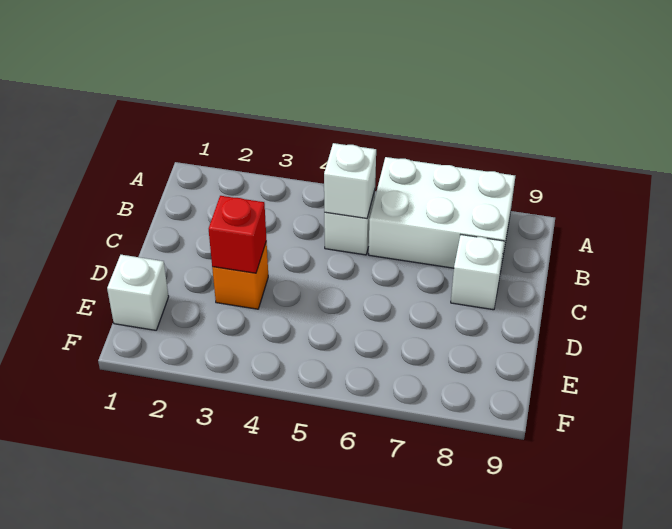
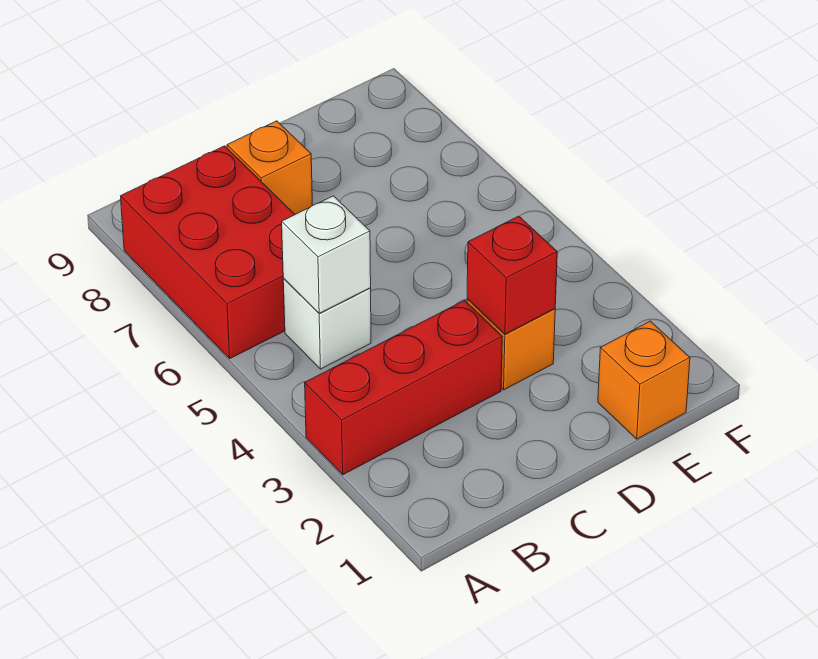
none -> red brick A3:C3 level 1
white brick A6:B8 level 1 -> red brick A6:B8 level 1
white brick C8 level 1 -> orange brick C8 level 1
white brick E1 level 1 -> orange brick E1 level 1

